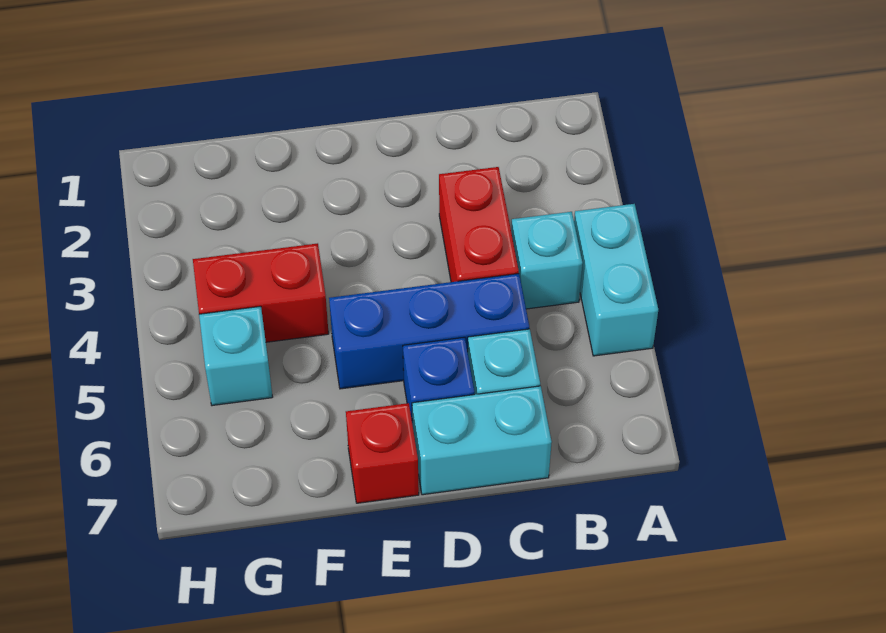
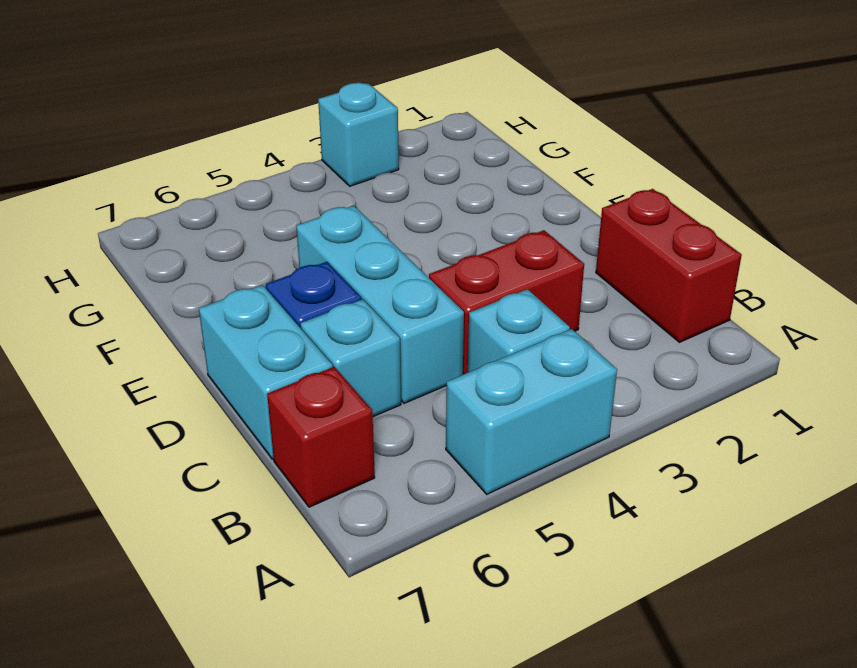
blue brick C5:E5 level 1 -> cyan brick C5:E5 level 1
red brick E7 level 1 -> red brick B7 level 1
red brick F4:G4 level 1 -> red brick B1:C1 level 1
cyan brick G5 level 1 -> cyan brick H3 level 1

